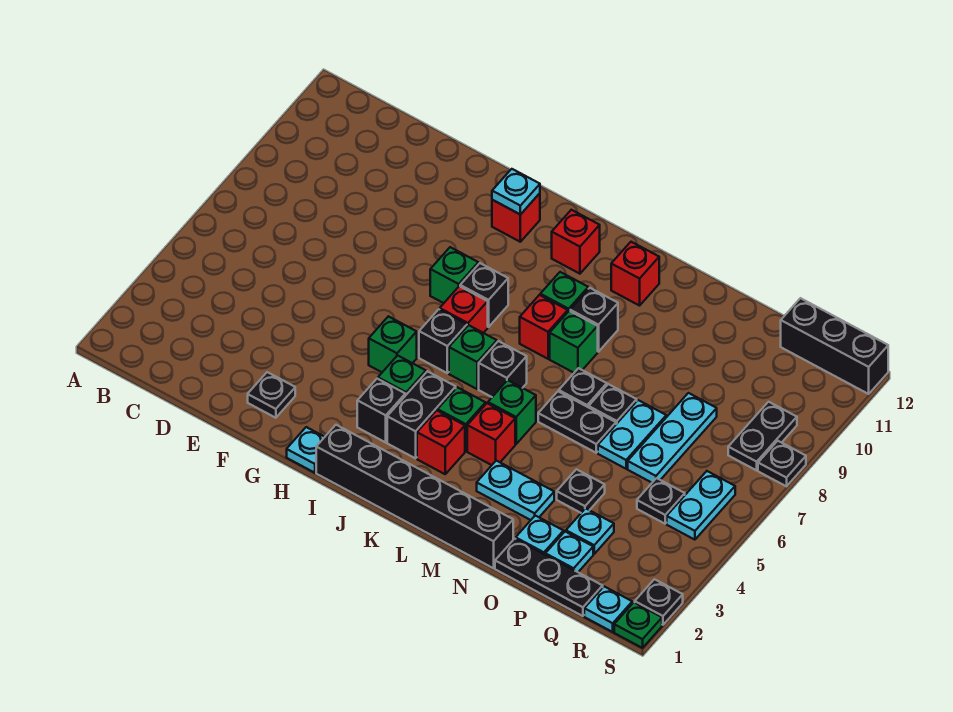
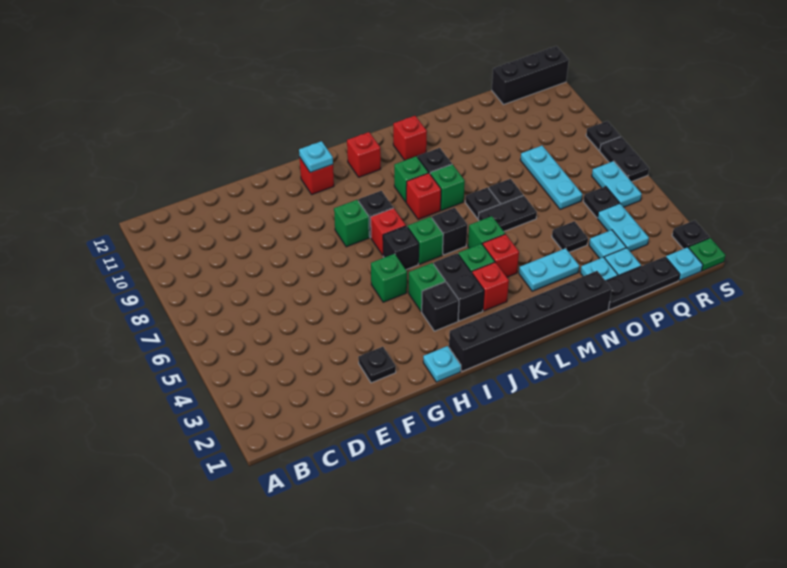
cyan plate O6:O7 level 1 -> cyan plate Q3:Q4 level 1
black plate R8:R9 level 1 -> black plate S6:S7 level 1

